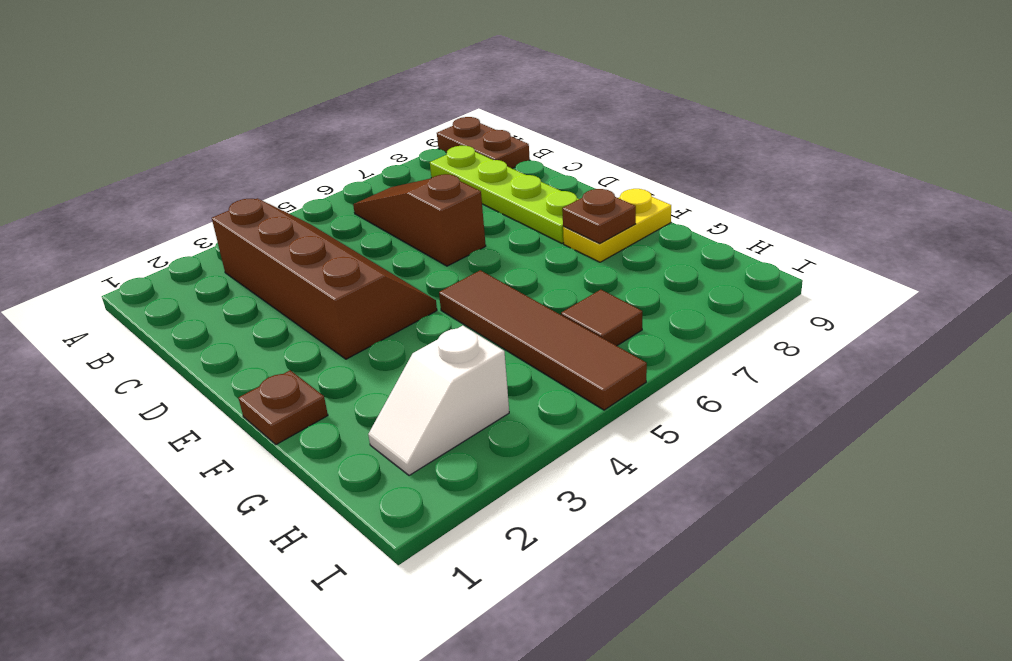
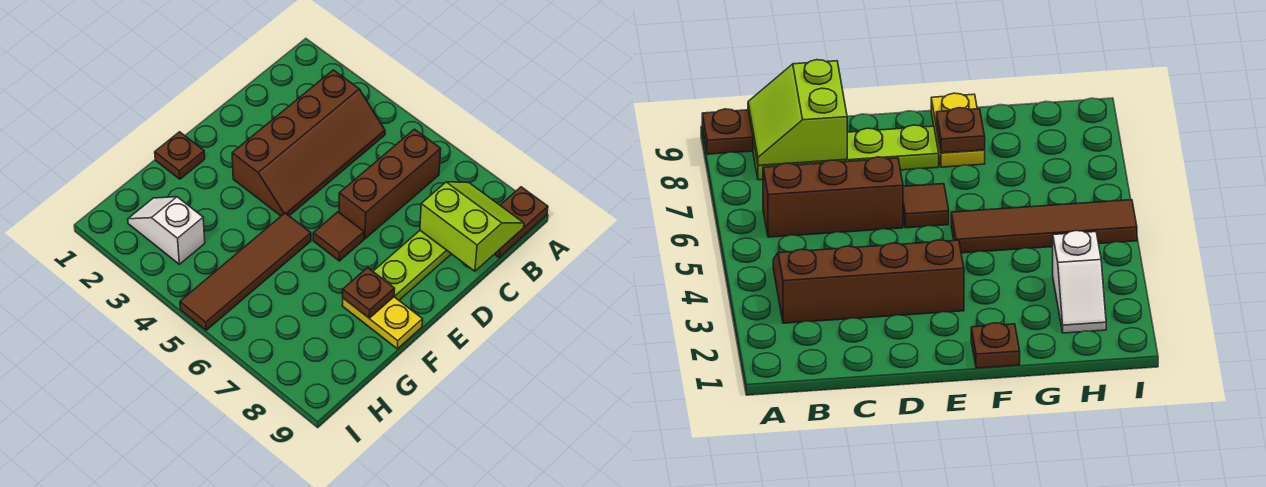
brown slope B6:D6 level 1 top D -> brown brick B6:D6 level 1
none -> lime slope B8:C9 level 2 top C
brown tile H6 level 1 -> brown tile E6 level 1

